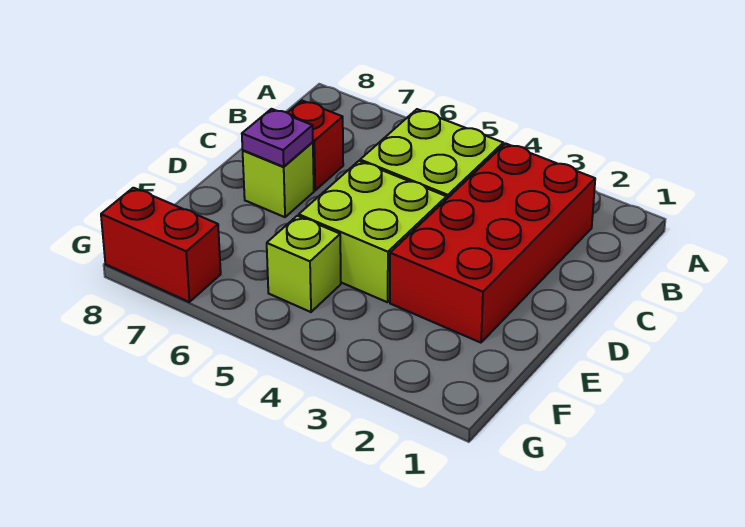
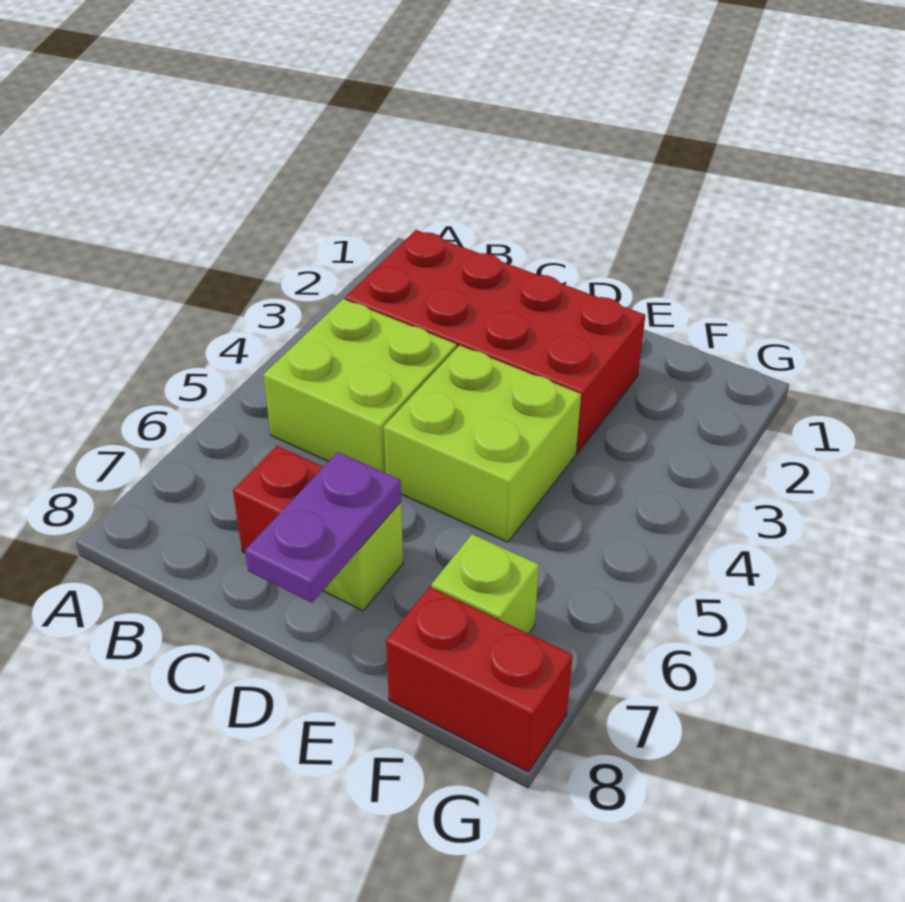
purple plate D7 level 2 -> purple plate D7:D8 level 2
lime brick F5 level 1 -> lime brick F7 level 1
red brick G7:G8 level 1 -> red brick F8:G8 level 1

